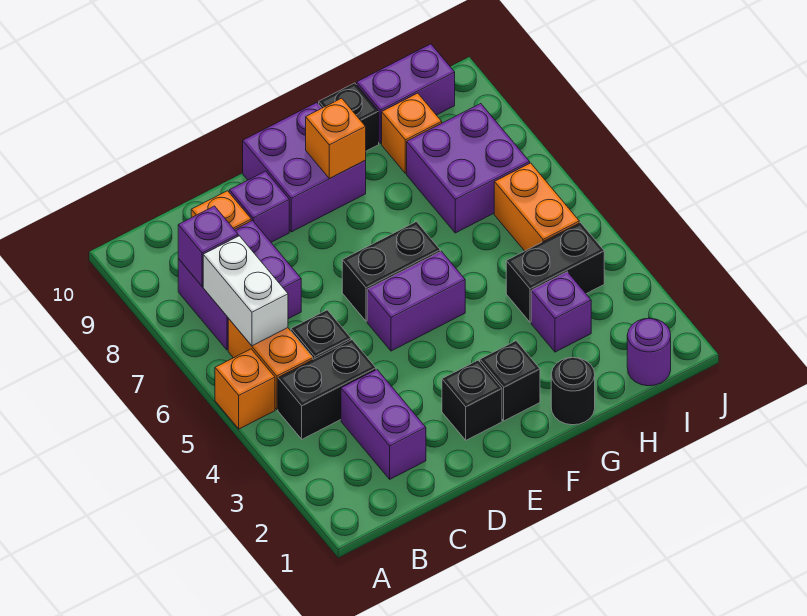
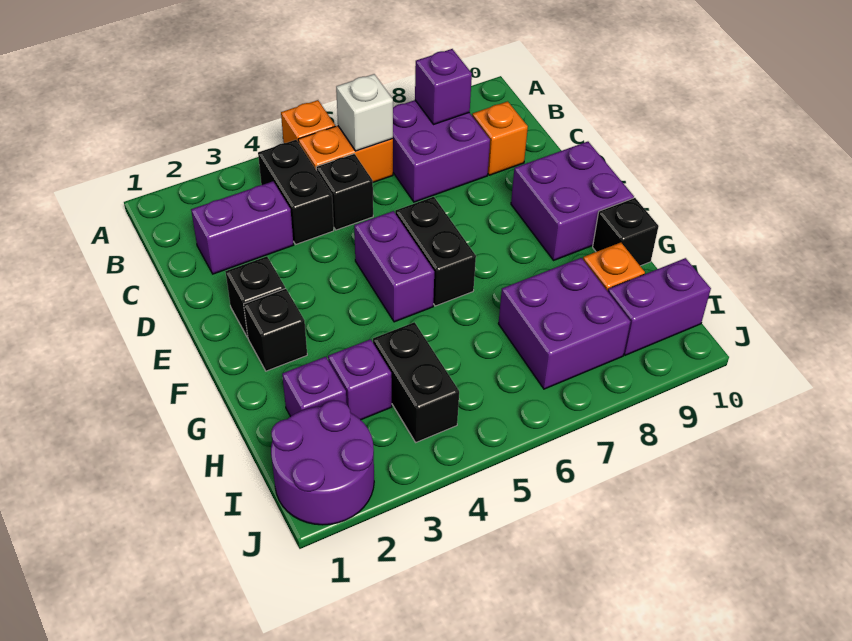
white brick B6:B7 level 2 -> white brick B6 level 2
purple brick D9 level 1 -> purple brick H2 level 1
orange brick F9 level 2 -> none
black round brick G1 level 1 -> none
purple brick H10:I10 level 1 -> purple brick I9:I10 level 1
purple round brick I1 level 1 -> purple round brick I1:J2 level 1
orange brick I5:I6 level 1 -> none

